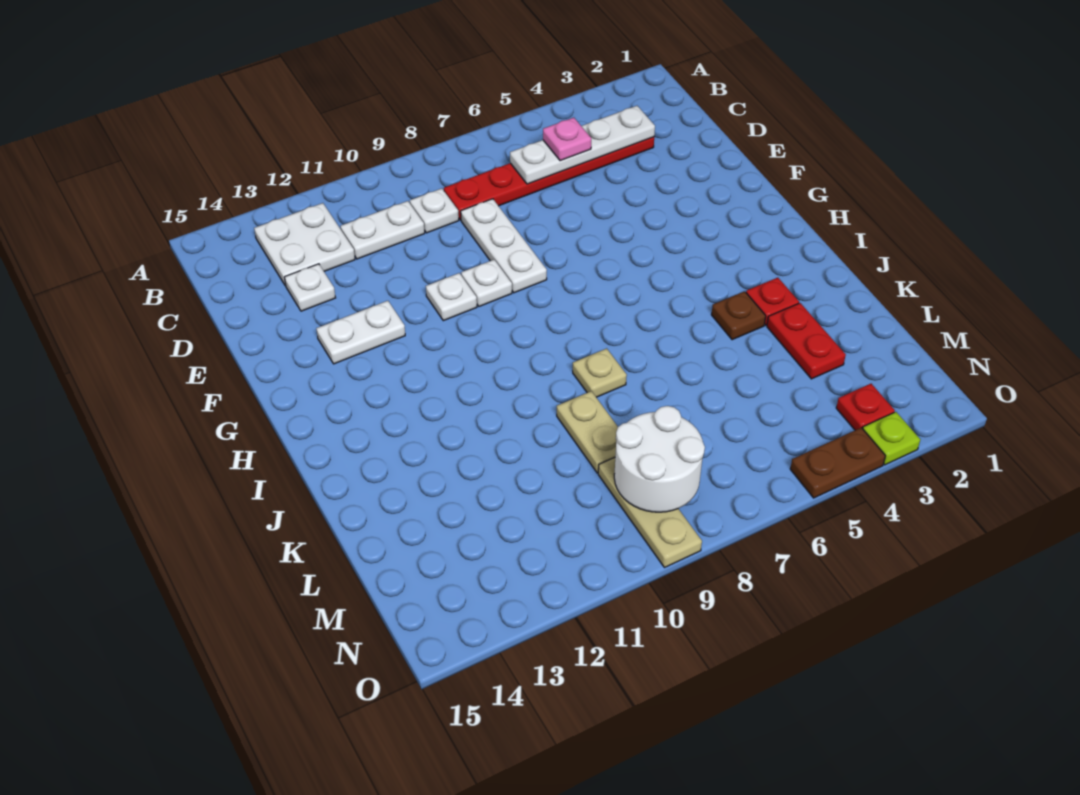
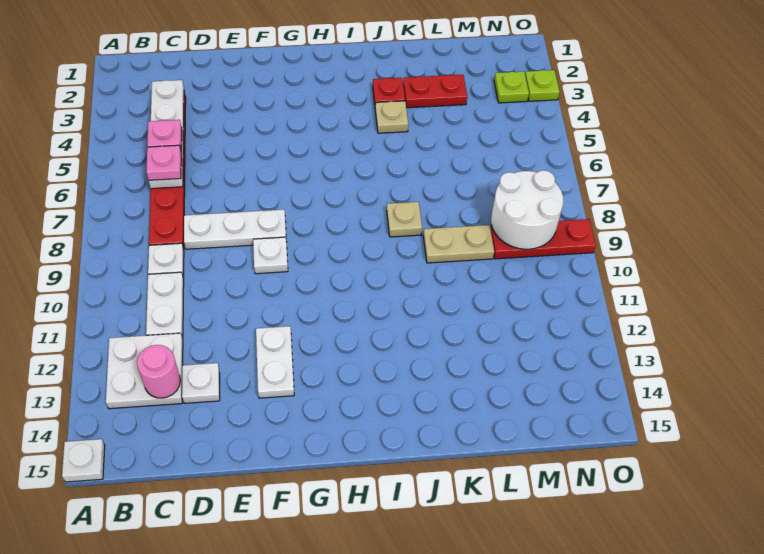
none -> pink plate C6 level 3
none -> pink round brick C13 level 2
white plate F10 level 1 -> white plate A15 level 1
brown plate J4 level 1 -> tan plate J4 level 1
tan plate M9:O9 level 1 -> red plate M9:O9 level 1
red plate N3 level 1 -> lime plate N3 level 1
brown plate O4:O5 level 1 -> none

